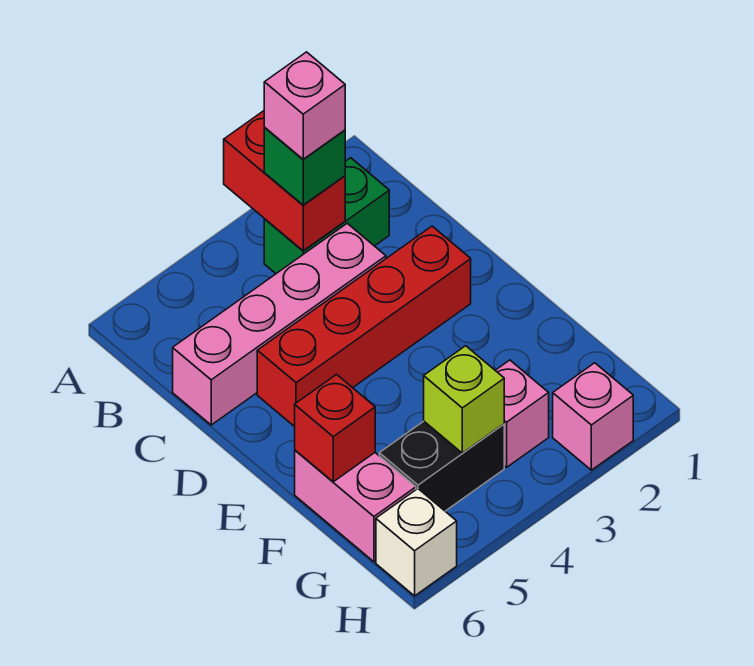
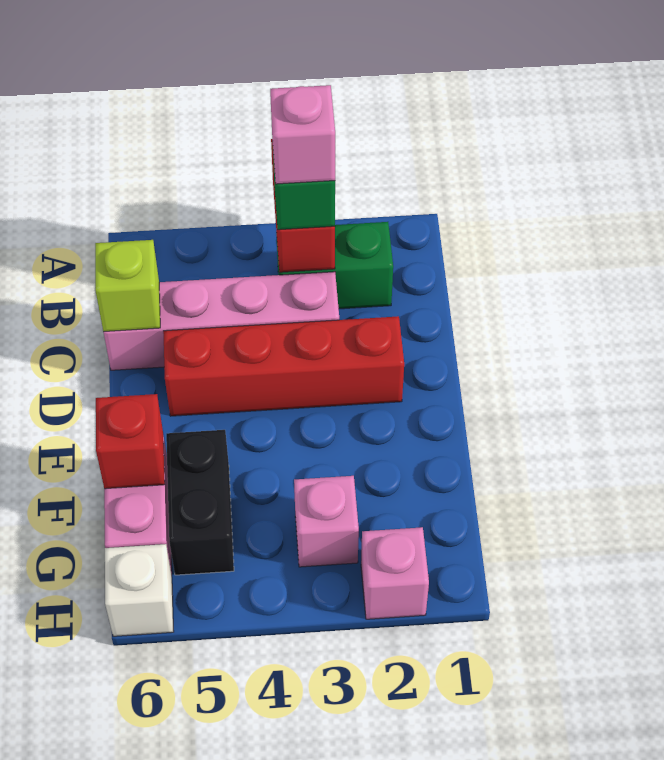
black brick G4:G5 level 1 -> black brick F5:G5 level 1
lime brick G4 level 2 -> lime brick C6 level 2

